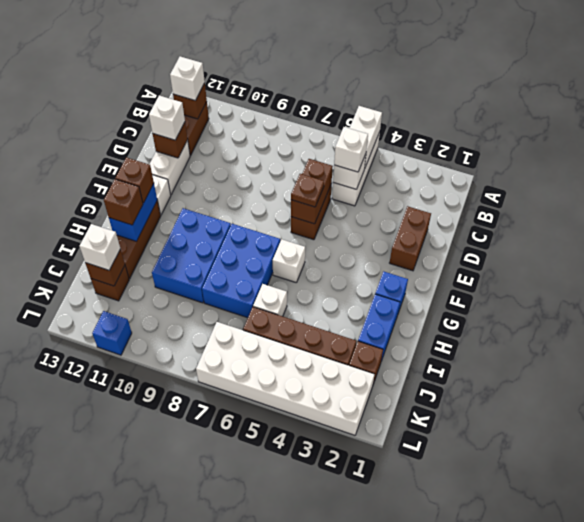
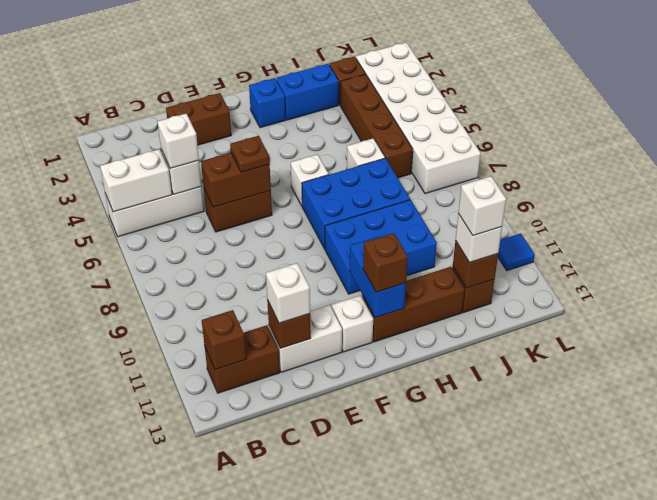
white brick B12 level 3 -> white brick J12 level 4
blue brick G12:H12 level 2 -> blue brick G11:G12 level 2
brown brick H12 level 3 -> none
blue brick L11 level 1 -> blue tile L11 level 1

